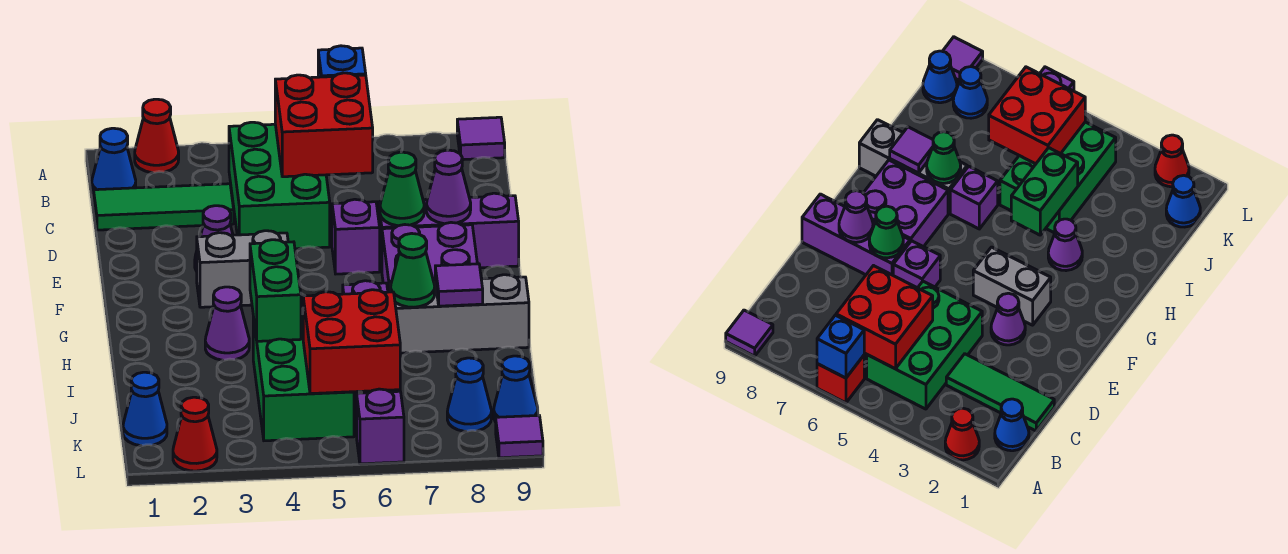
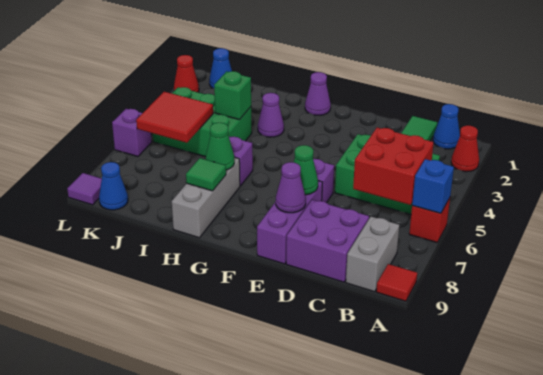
purple tile A9 level 1 -> red tile A9 level 1
purple cone E3 level 1 -> purple cone G1 level 1
grey brick F3:F4 level 1 -> grey brick B8:B9 level 1
purple brick F7:G8 level 1 -> purple brick C8:D9 level 1
green brick H4:I4 level 2 -> green brick I4 level 2
purple tile H8 level 2 -> green tile H8 level 2
red brick J5:K6 level 2 -> red tile J5:K6 level 2
blue cone K8 level 1 -> none

